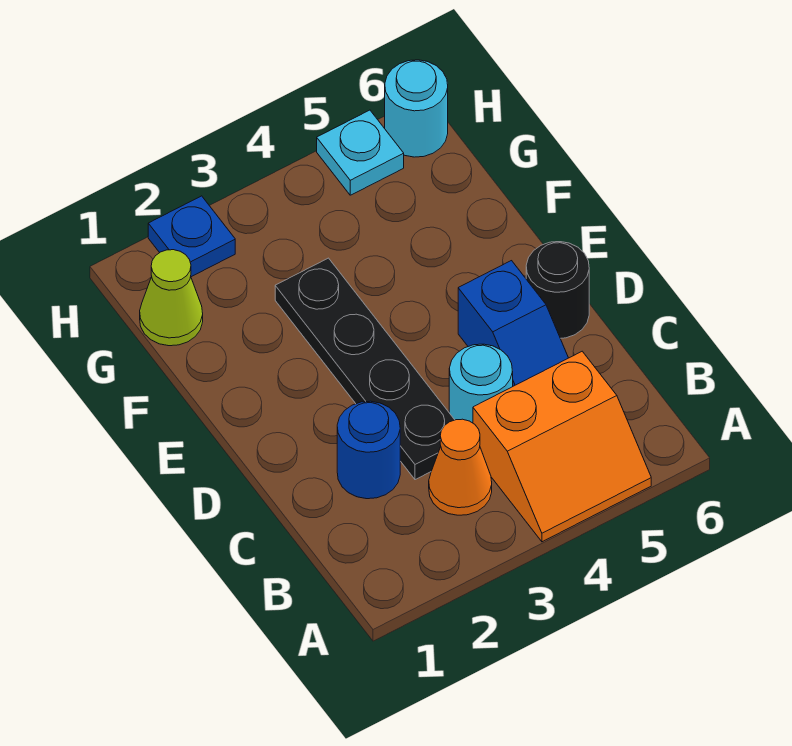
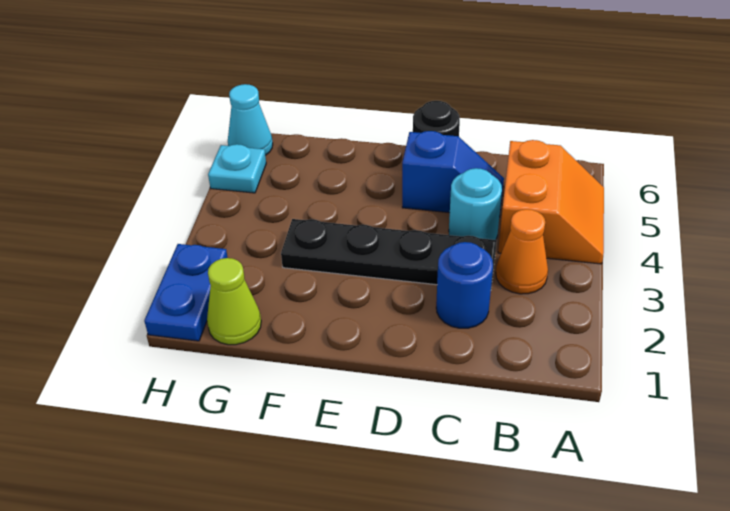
blue plate H2 level 1 -> blue plate H1:H2 level 1
cyan round brick H6 level 1 -> cyan cone H6 level 1

